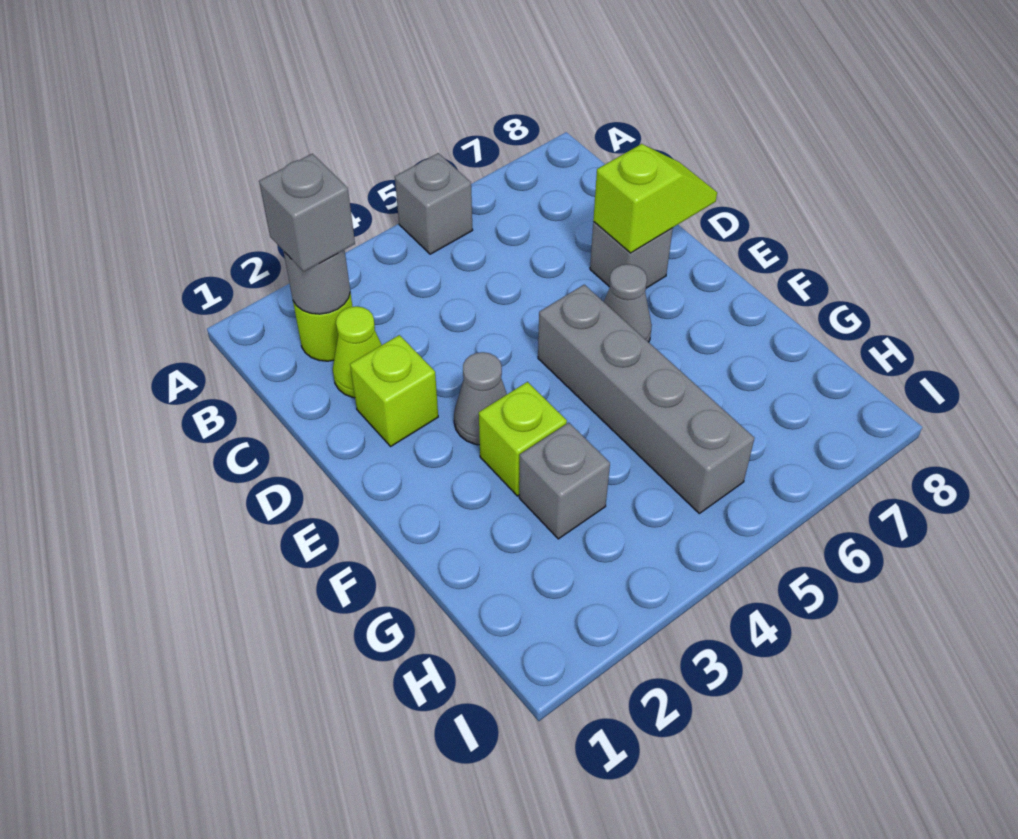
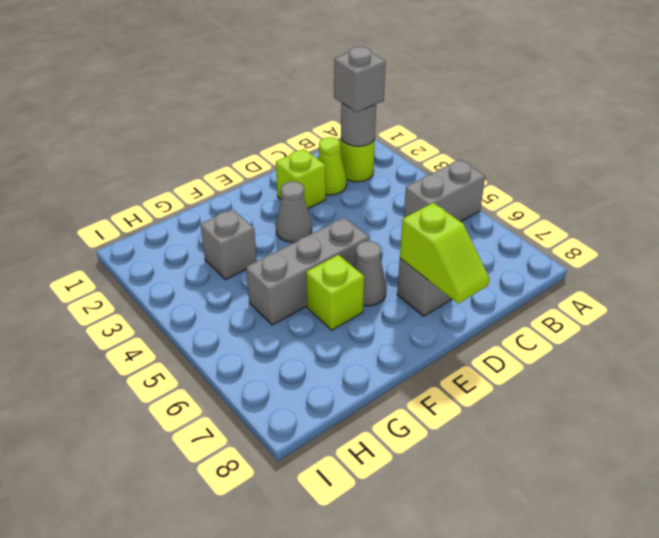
grey brick A5 level 1 -> grey brick A5:B5 level 1
grey brick E5:H5 level 1 -> grey brick E5:G5 level 1
lime brick F3 level 1 -> lime brick F6 level 1

